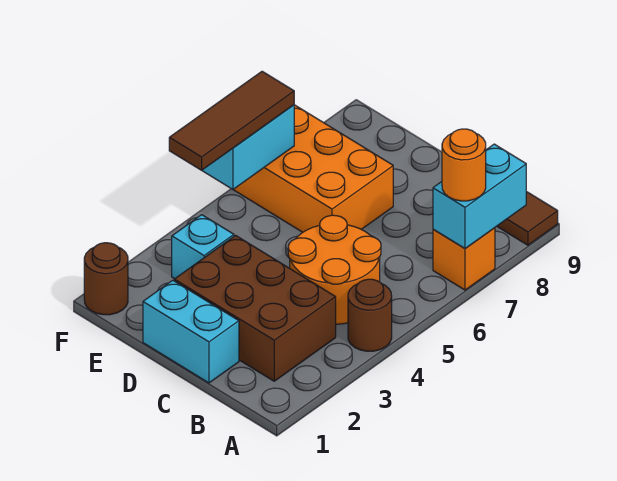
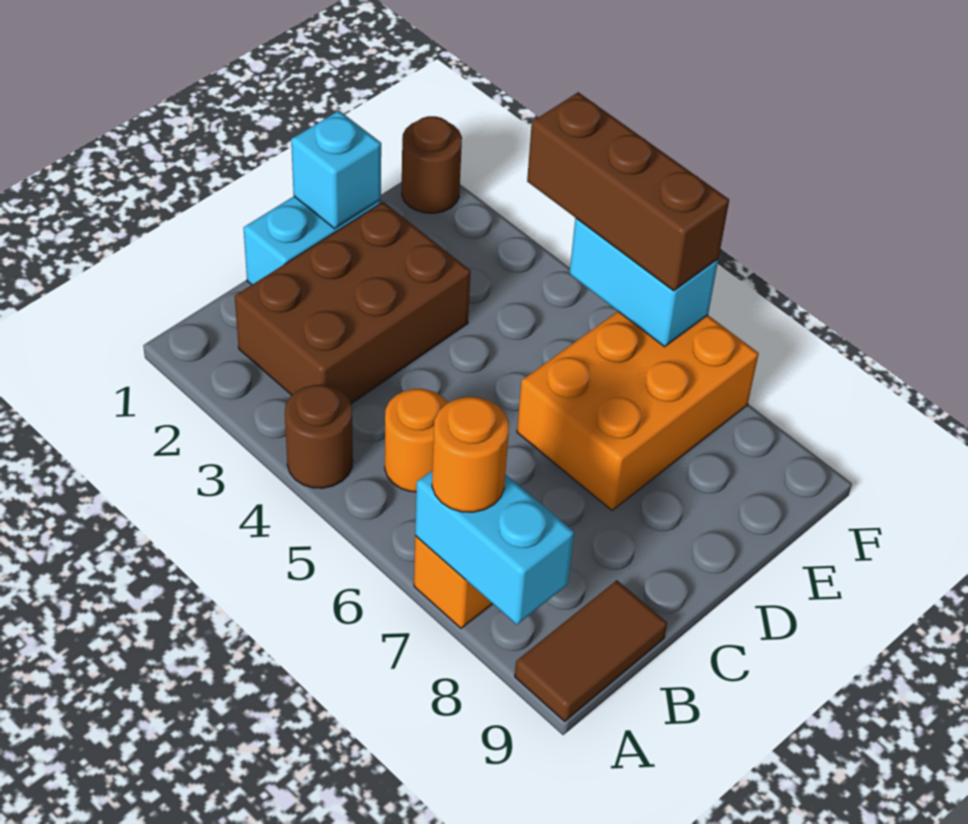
orange round brick B4:C5 level 1 -> orange round brick B5 level 1
cyan brick E3 level 1 -> cyan brick D1 level 2
brown tile F4:F6 level 3 -> brown brick F4:F6 level 3

